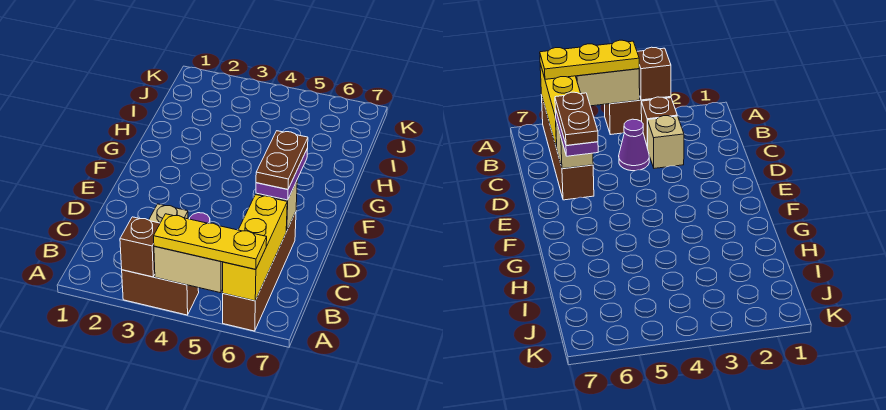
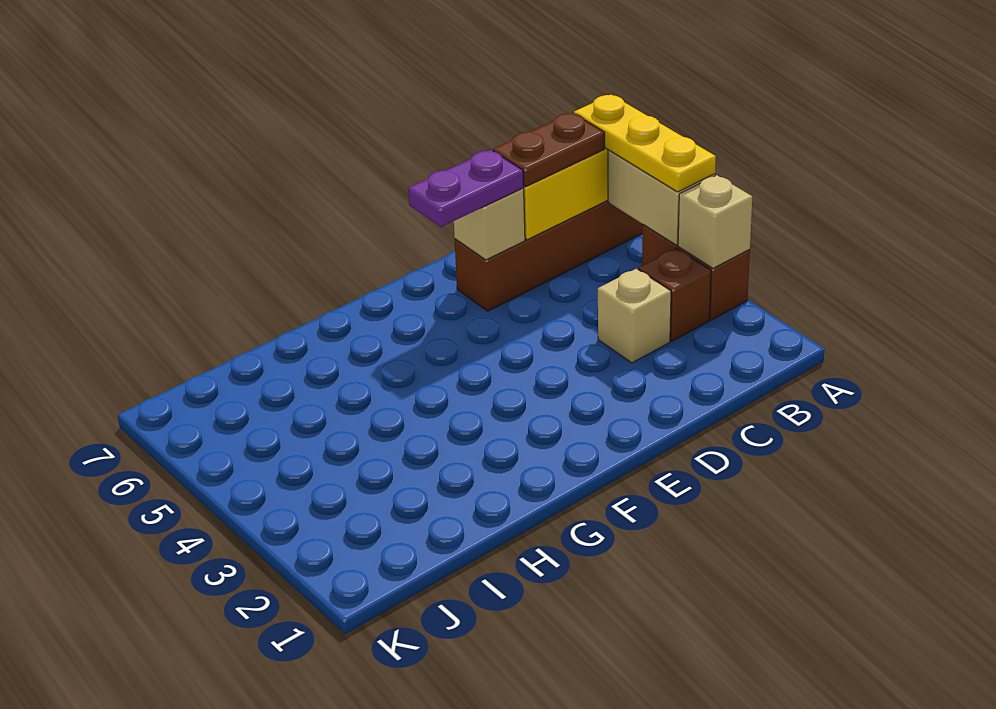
brown brick A3 level 2 -> tan brick A3 level 2
purple cone C4 level 1 -> none
brown plate D6:E6 level 4 -> brown plate B6:C6 level 3

